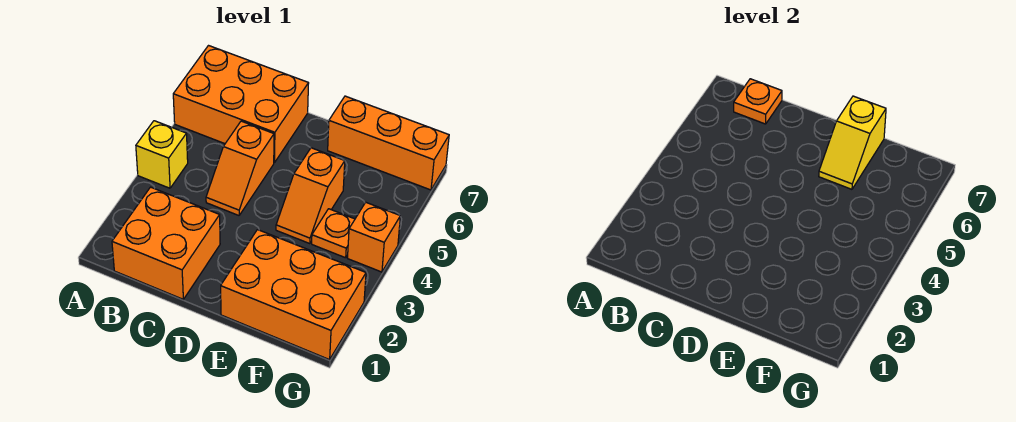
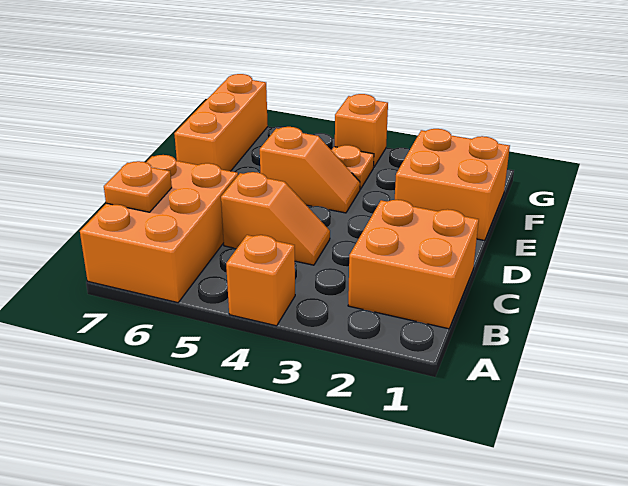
yellow brick A4 level 1 -> orange brick A4 level 1
orange brick E1:G2 level 1 -> orange brick E1:F2 level 1
yellow slope E6:E7 level 2 top 7 -> none

